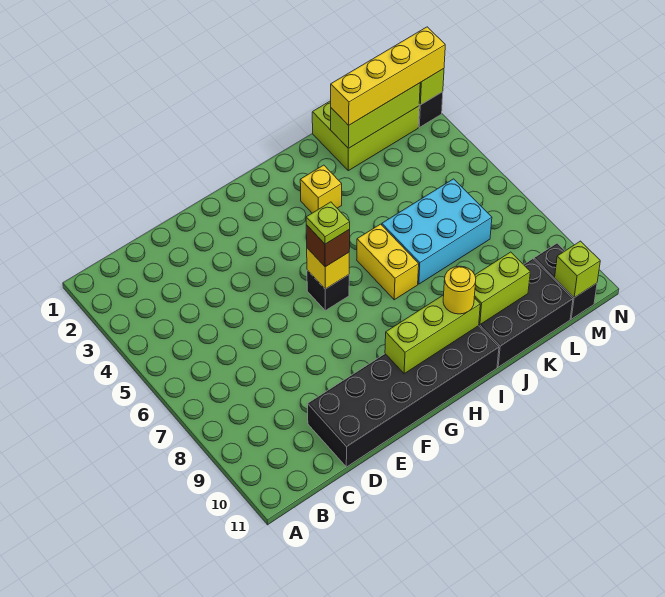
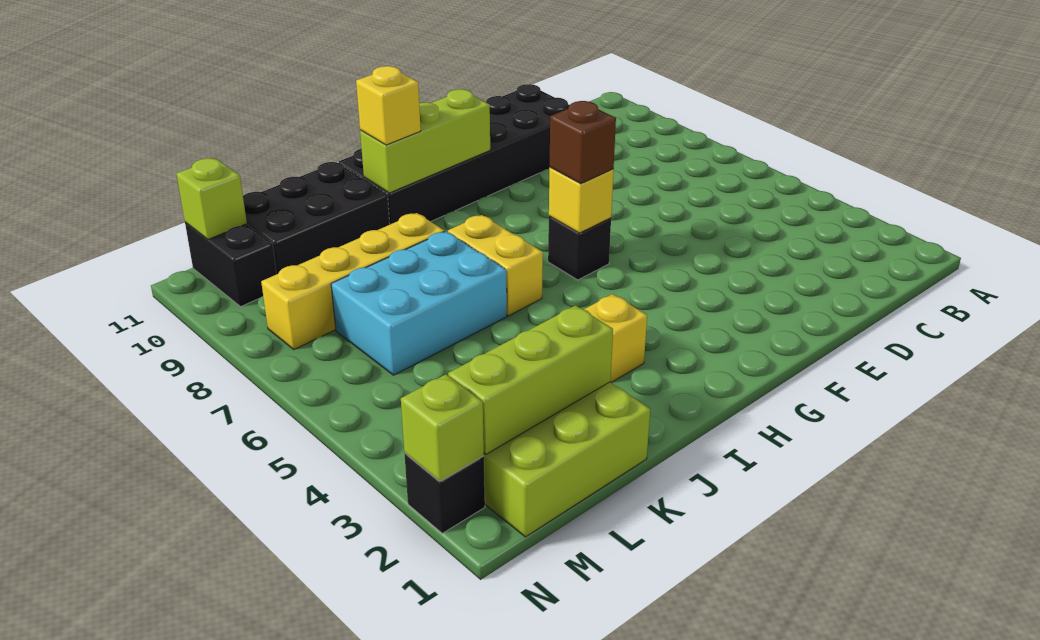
lime plate G6 level 4 -> none
yellow round brick I10 level 3 -> yellow brick I10 level 3
lime brick J10:K10 level 2 -> none
yellow brick K2:N2 level 3 -> yellow brick J8:M8 level 1

